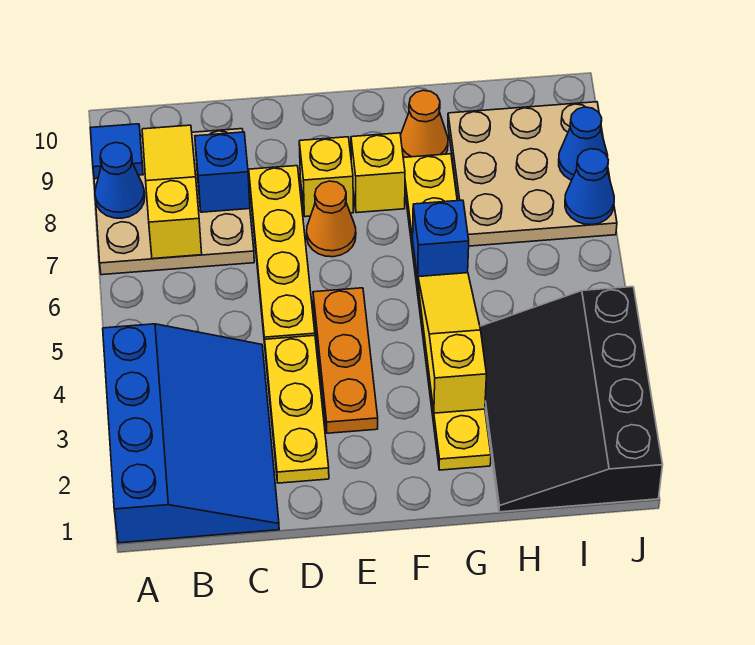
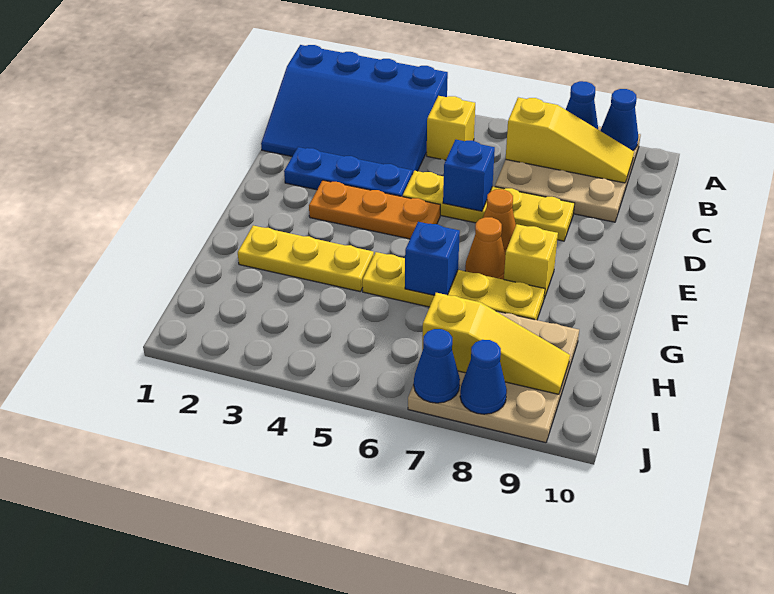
blue tile A9 level 2 -> blue cone A9 level 2
blue brick C8 level 2 -> blue brick D6 level 2
yellow plate D2:D4 level 1 -> blue plate D2:D4 level 1
yellow brick E8 level 1 -> yellow brick B5 level 1
yellow slope G3:G5 level 2 top 3 -> yellow slope I7:I9 level 2 top 7
orange cone G9 level 1 -> orange cone F7 level 1
black slope H1:J4 level 1 top J -> none

